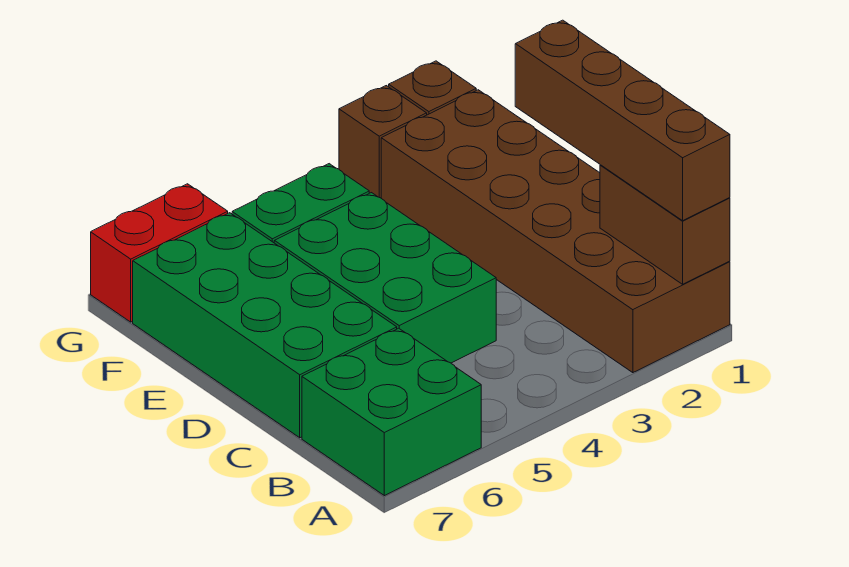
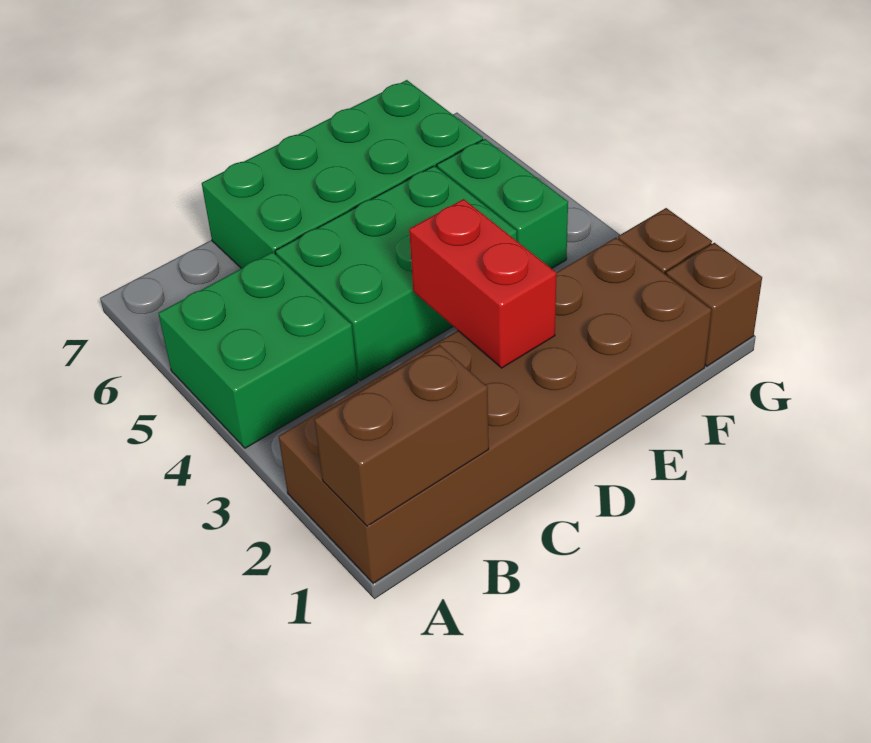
brown brick A1:D1 level 3 -> none
green brick A6:B7 level 1 -> green brick A4:B5 level 1
red brick G6:G7 level 1 -> red brick D2:D3 level 2

